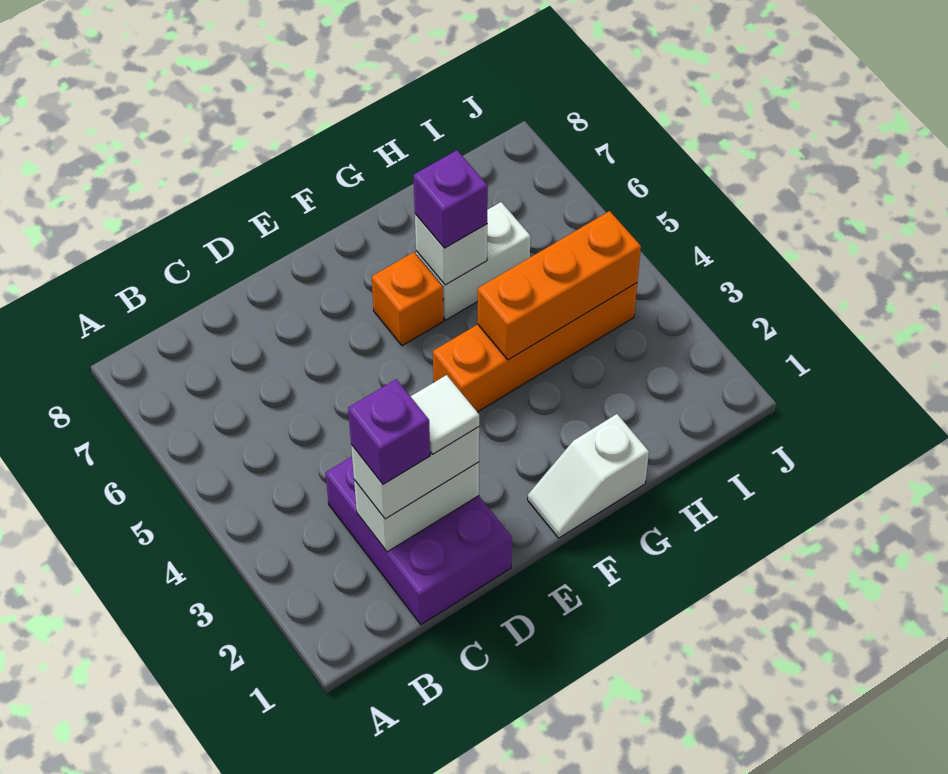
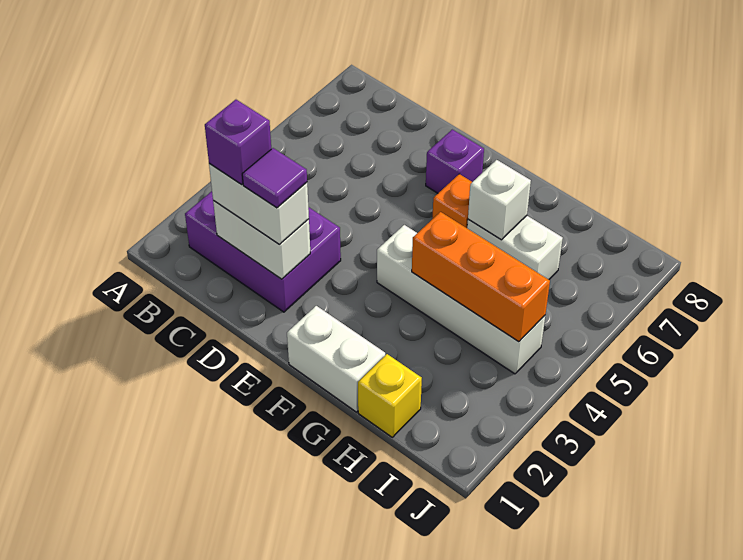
purple brick C1:D3 level 1 -> purple brick B2:D3 level 1
white tile D2 level 4 -> purple tile D2 level 4
white slope F1:G1 level 1 top G -> white brick F1:G1 level 1
orange brick F4:I4 level 1 -> white brick F4:I4 level 1
purple brick G6 level 3 -> purple brick E7 level 1
none -> yellow brick H1 level 1

